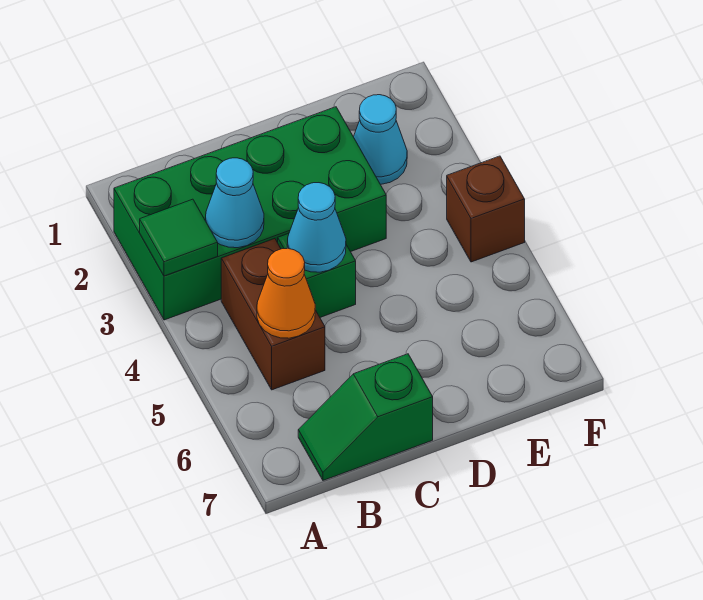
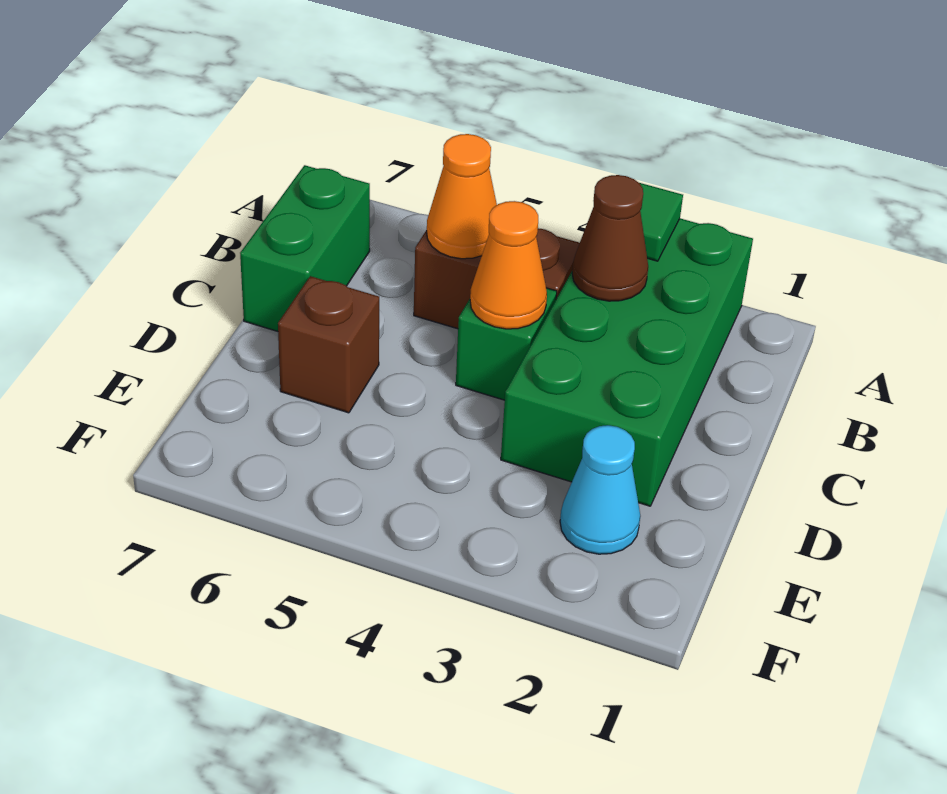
cyan cone B3 level 2 -> brown cone B3 level 2
green slope B7:C7 level 1 top C -> green brick B7:C7 level 1
cyan cone C4 level 2 -> orange cone C4 level 2
brown brick F4 level 1 -> brown brick D6 level 1

